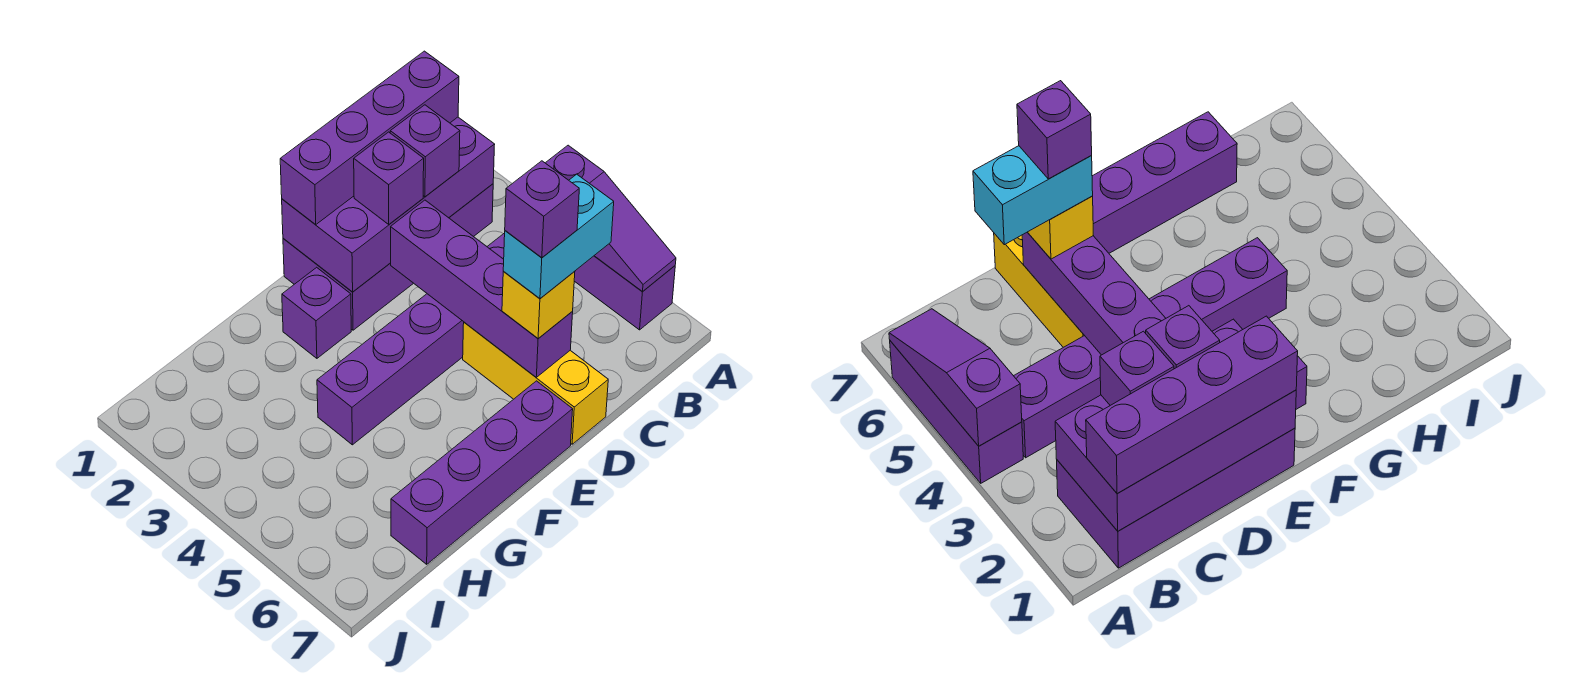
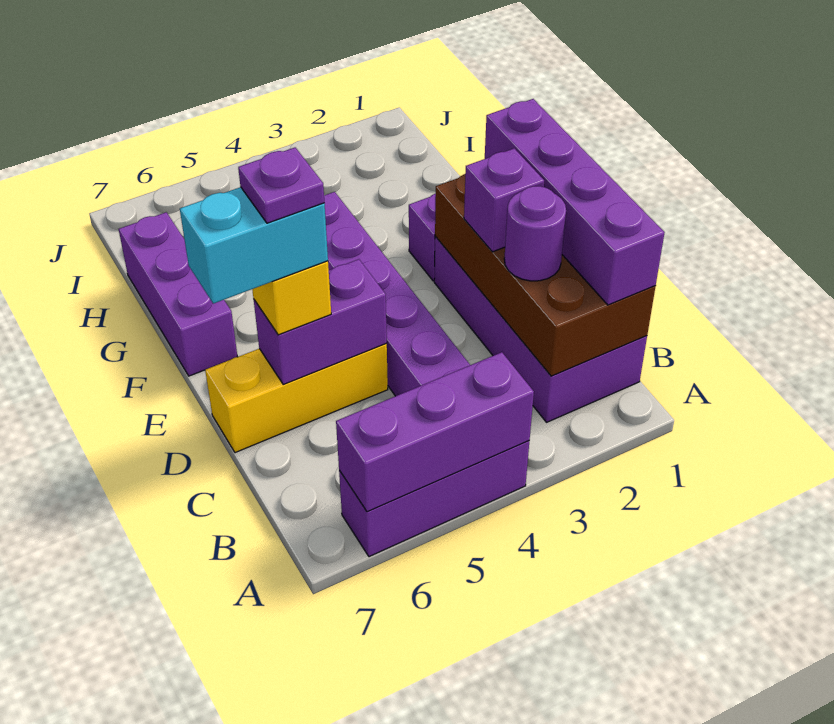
purple slope A4:A6 level 2 top 4 -> purple brick A4:A6 level 2
purple brick B1:E2 level 2 -> brown brick B1:E2 level 2
purple brick C2 level 3 -> purple round brick C2 level 3
cyan brick C6:D6 level 4 -> cyan brick D6:D7 level 4
purple brick D3:D6 level 2 -> purple brick D5:D6 level 2
purple brick D6 level 5 -> purple plate D6 level 5
purple brick E7:H7 level 1 -> purple brick F7:H7 level 1

